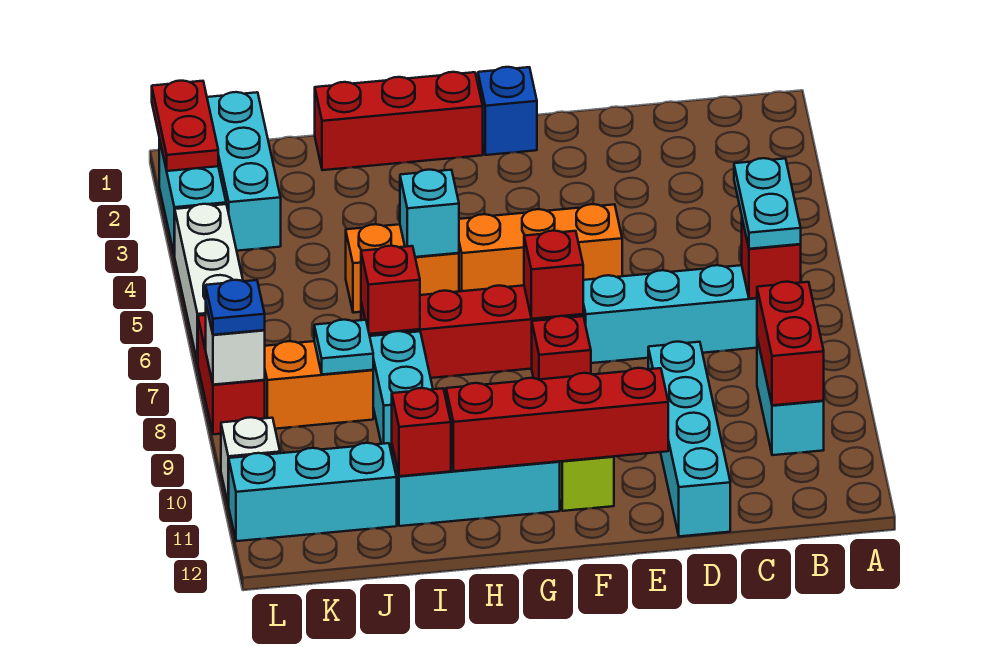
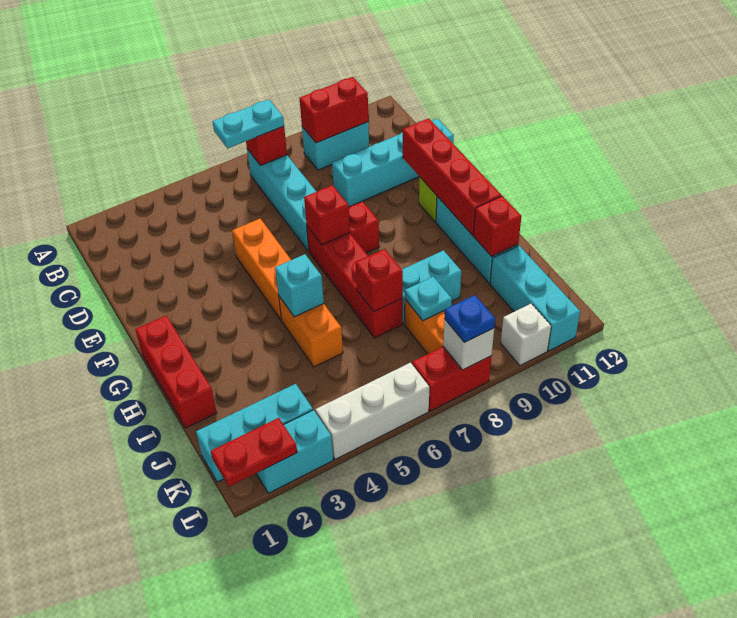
blue brick F1 level 1 -> none

